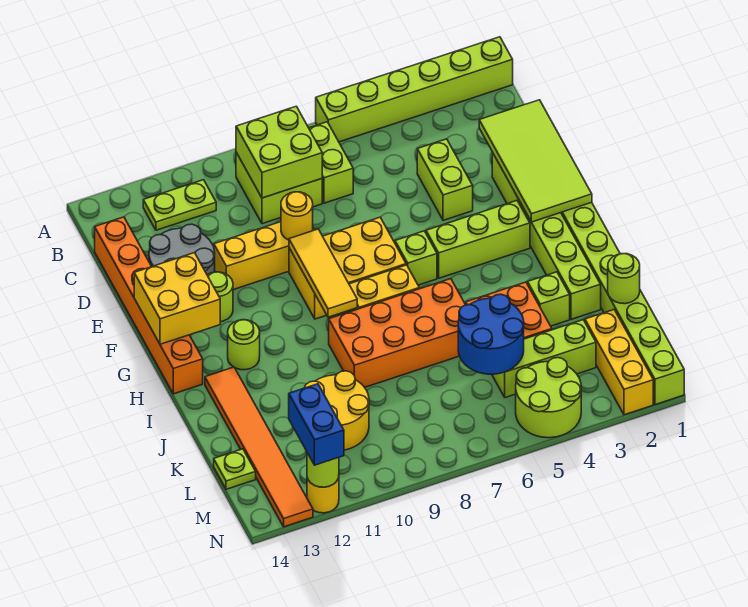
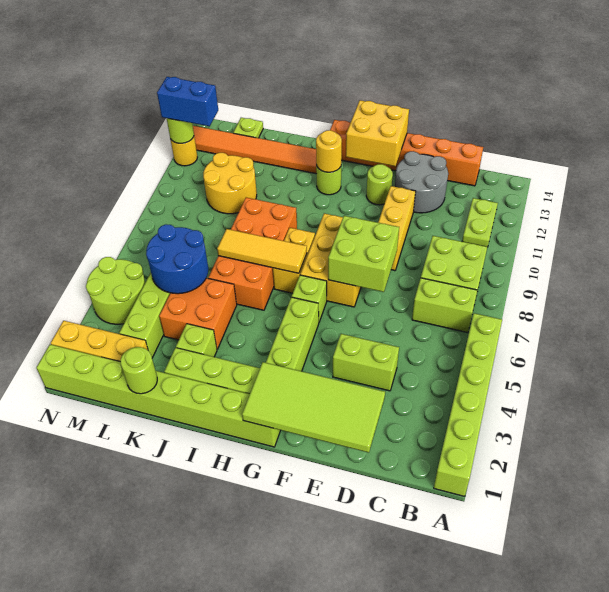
lime brick B8:C9 level 2 -> lime brick E7:F8 level 2
yellow round brick E9 level 2 -> yellow round brick H12 level 2
yellow tile F9:H9 level 2 -> yellow tile H7:J7 level 2

